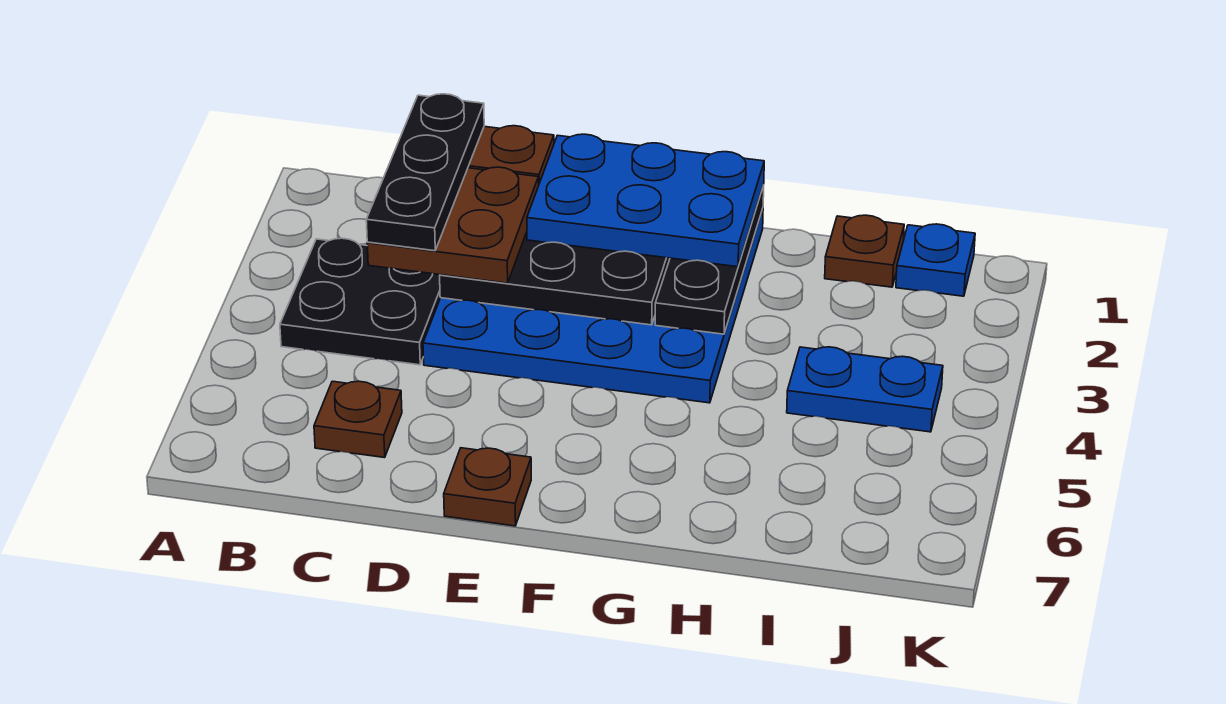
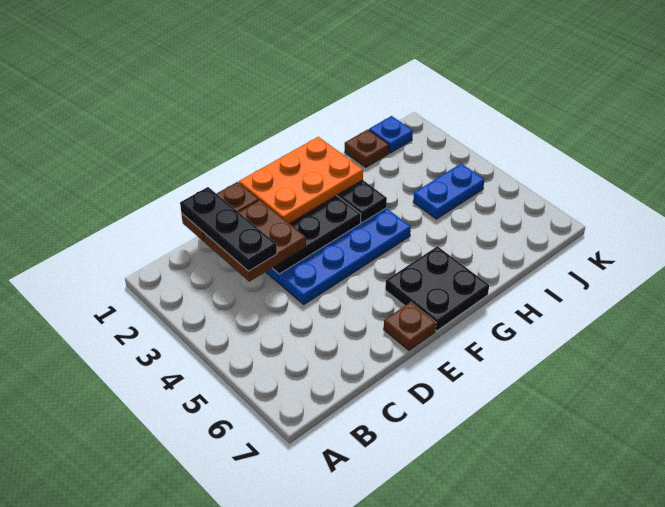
black plate B3:C4 level 1 -> black plate F6:G7 level 1
brown plate C6 level 1 -> none
blue plate E1:G2 level 3 -> orange plate E1:G2 level 3

